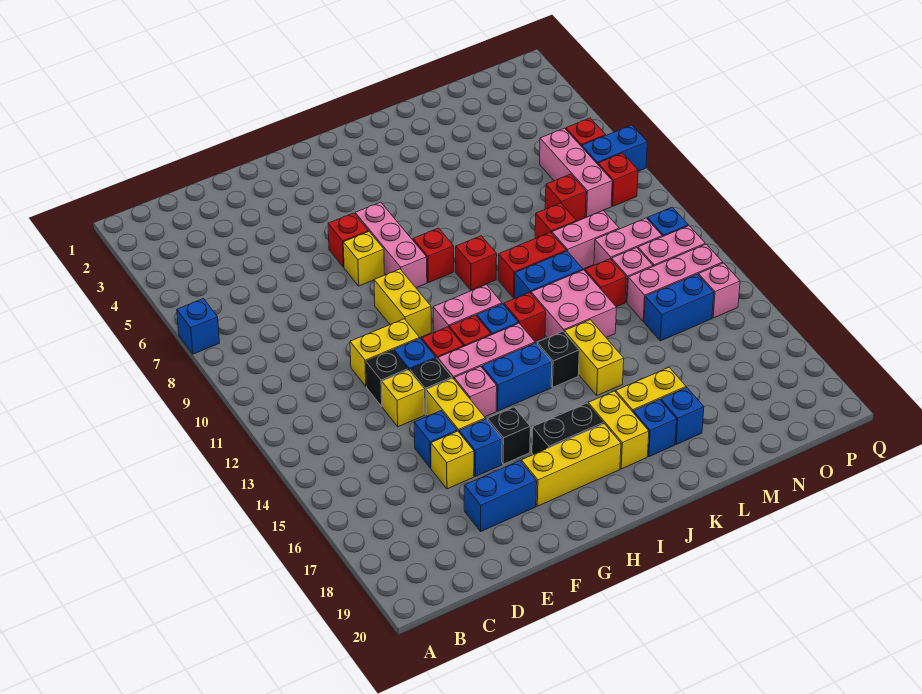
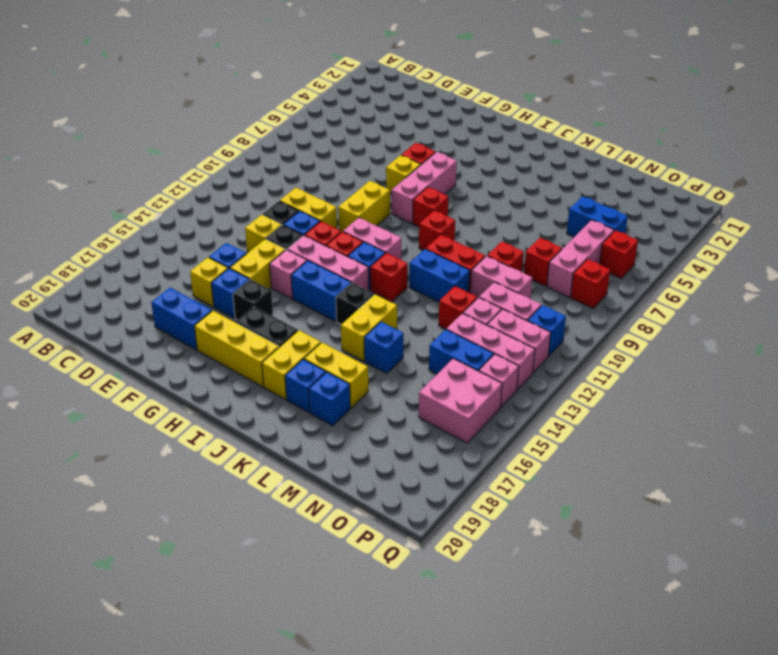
blue brick A7 level 1 -> blue brick L15 level 1
pink brick K12:L13 level 1 -> pink brick O15:P16 level 1
blue brick P7:Q7 level 1 -> blue brick N5:O5 level 1

